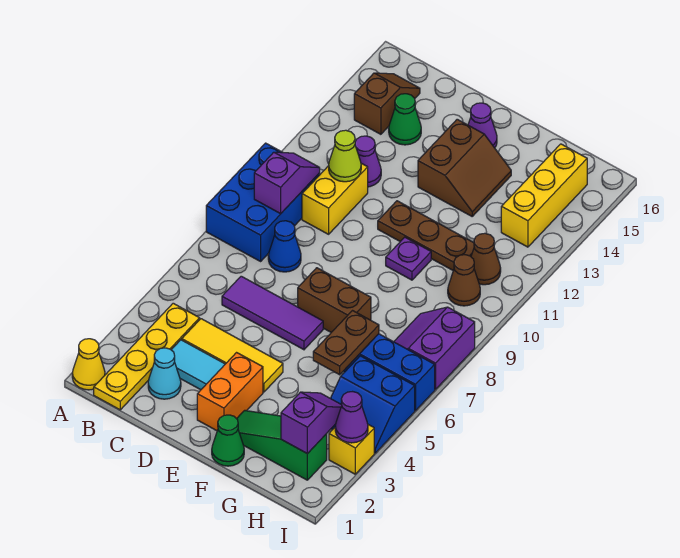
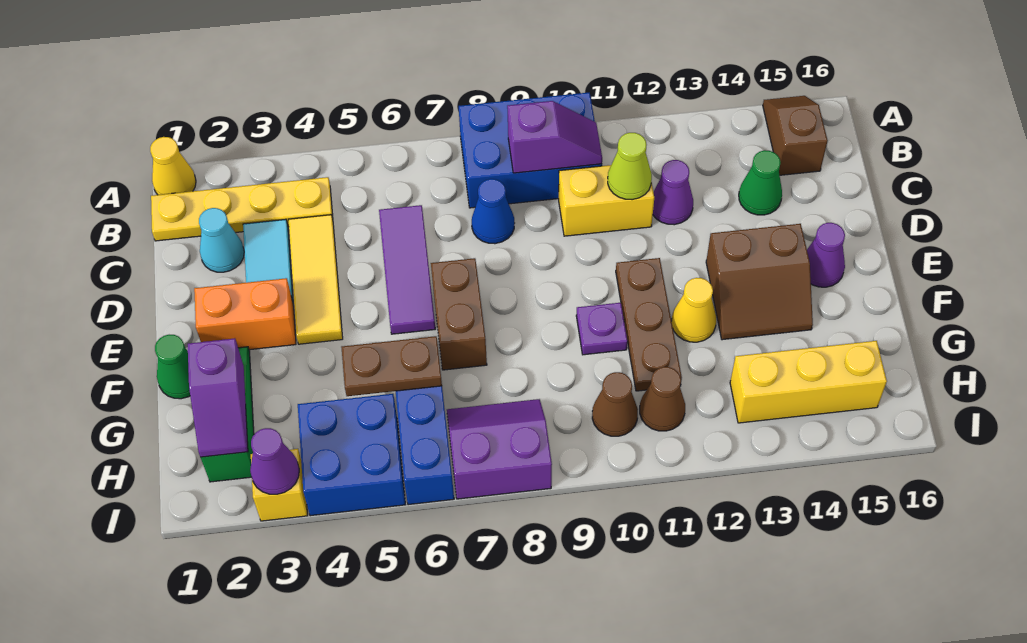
brown slope B14:B15 level 1 top 14 -> brown slope A15:B15 level 1 top B
none -> yellow cone F12 level 1
purple slope H2:H3 level 2 top 2 -> purple slope G2:H2 level 2 top G
blue slope H4:I5 level 1 top 5 -> blue brick H4:I5 level 1

